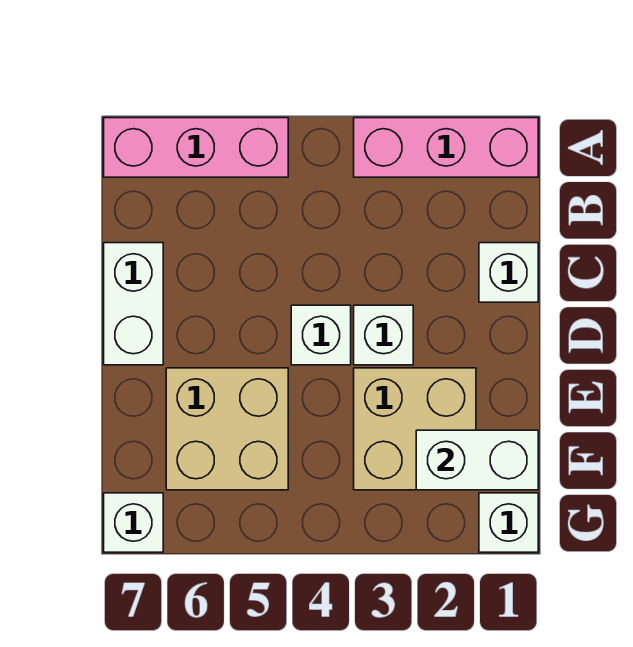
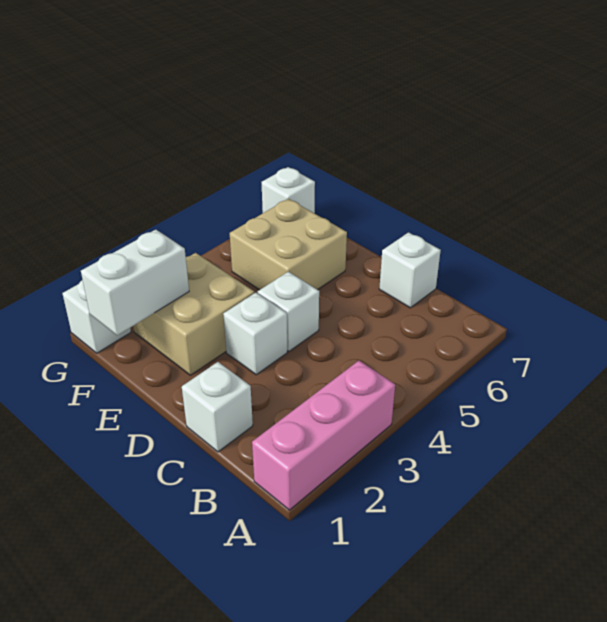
pink brick A5:A7 level 1 -> none
white brick C7:D7 level 1 -> white brick C7 level 1

